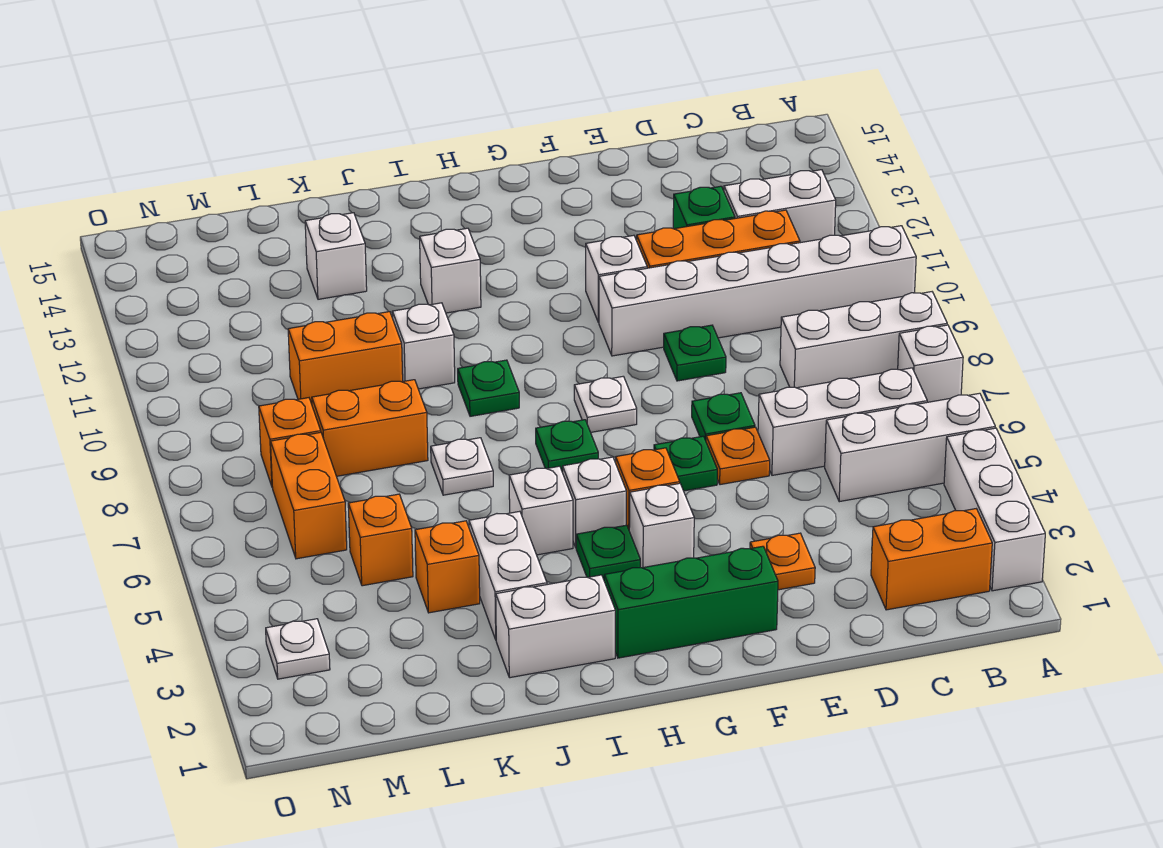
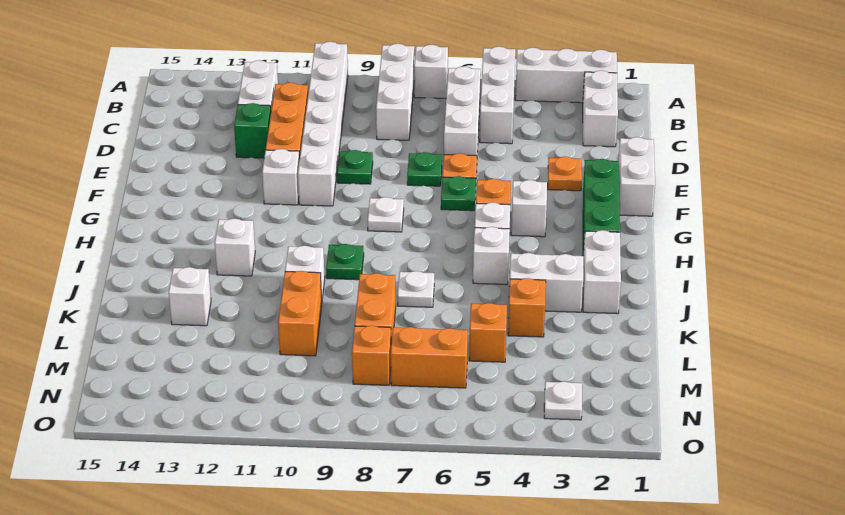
orange brick B2:C2 level 1 -> white brick B2:C2 level 1
none -> white brick E1:F1 level 1
green plate H4 level 1 -> none
green plate H7 level 1 -> none

